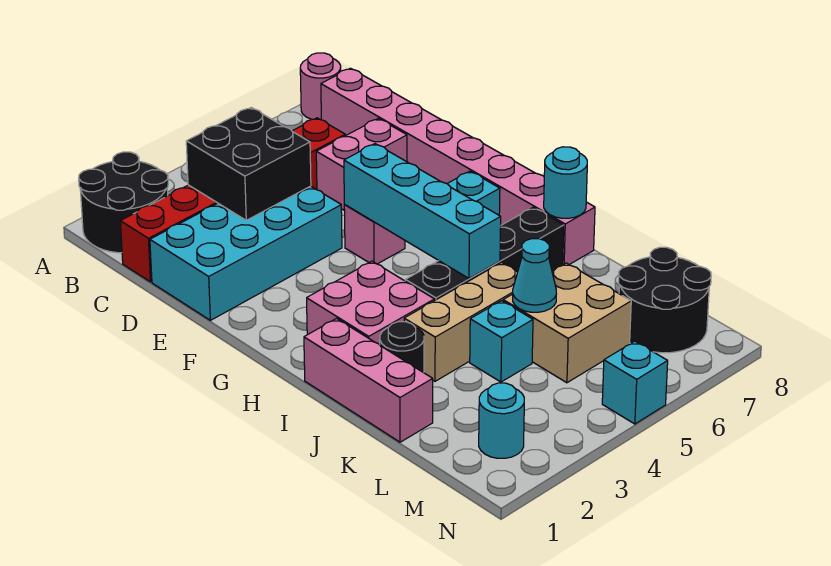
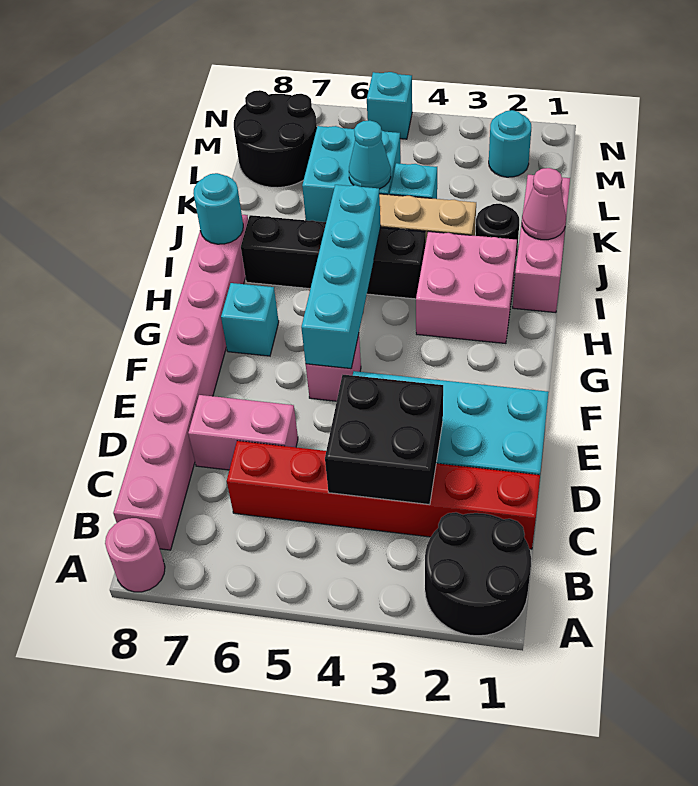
none -> pink cone J1 level 2
tan brick K5:L6 level 1 -> cyan brick K5:L6 level 1

